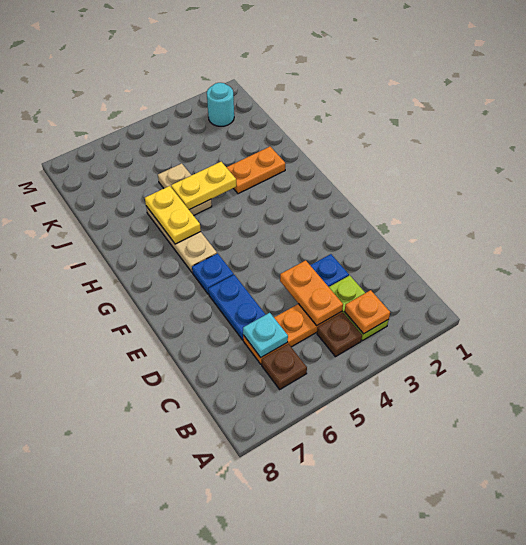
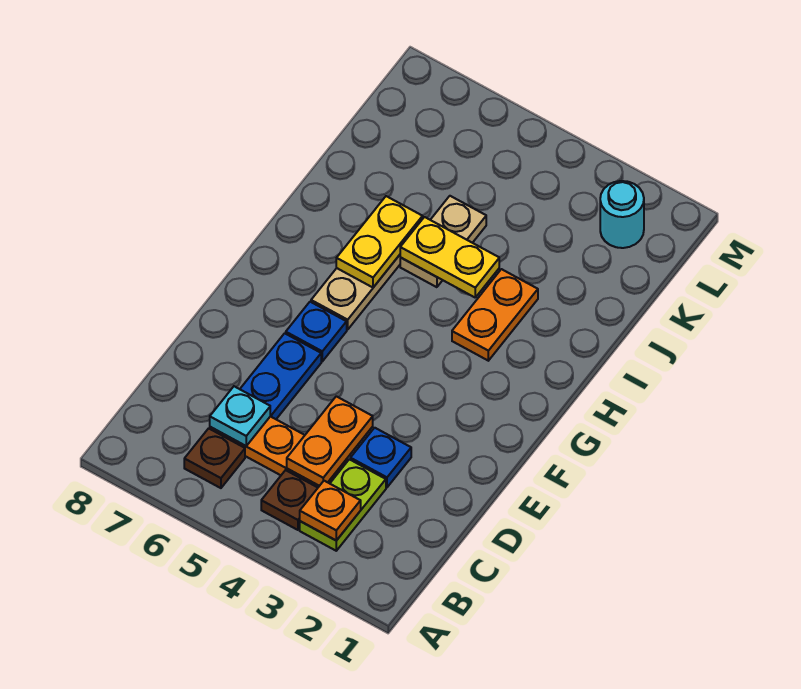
orange plate I2:I3 level 1 -> orange plate H3:I3 level 1

